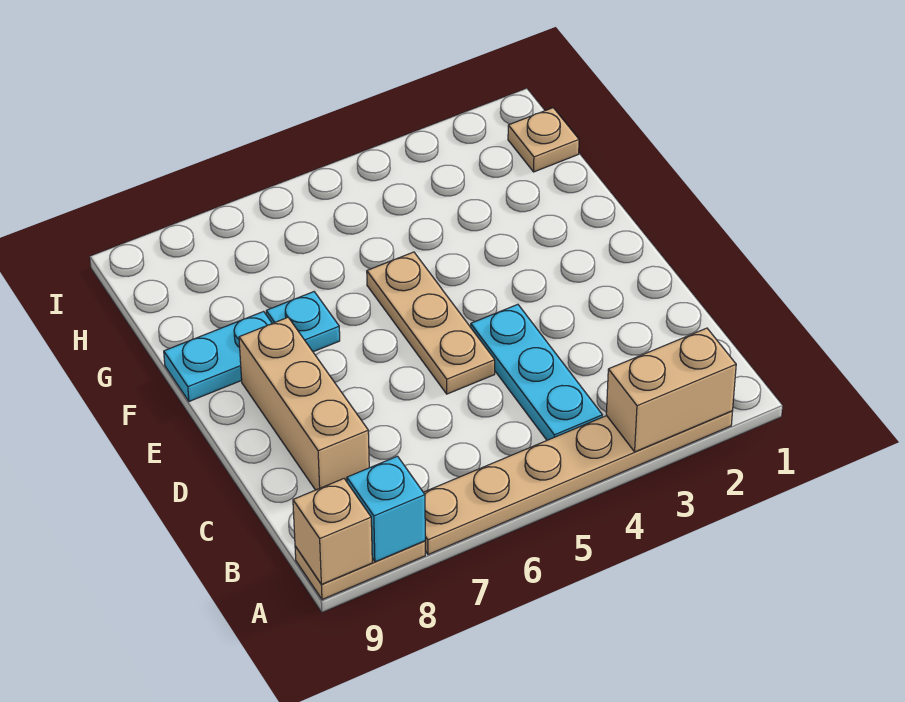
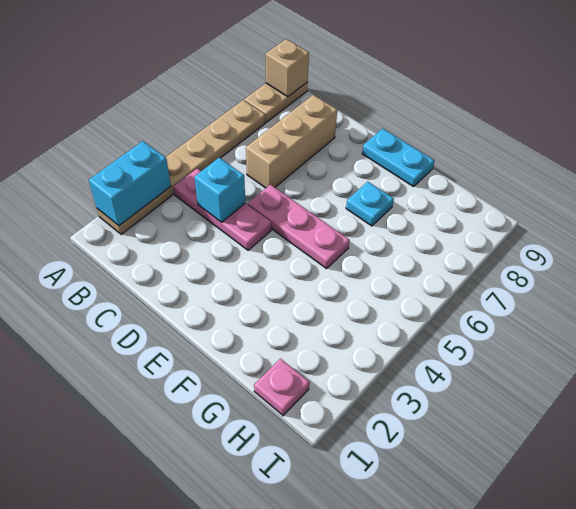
tan brick A2:A3 level 2 -> cyan brick A2:A3 level 2
cyan brick A8 level 2 -> cyan brick C4 level 2
cyan plate B4:D4 level 1 -> pink plate B4:D4 level 1
tan brick C8:E8 level 1 -> tan brick C6:C8 level 1
tan plate D5:F5 level 1 -> pink plate D5:F5 level 1
cyan plate F8:F9 level 1 -> cyan plate E9:F9 level 1
tan plate H1 level 1 -> pink plate H1 level 1

